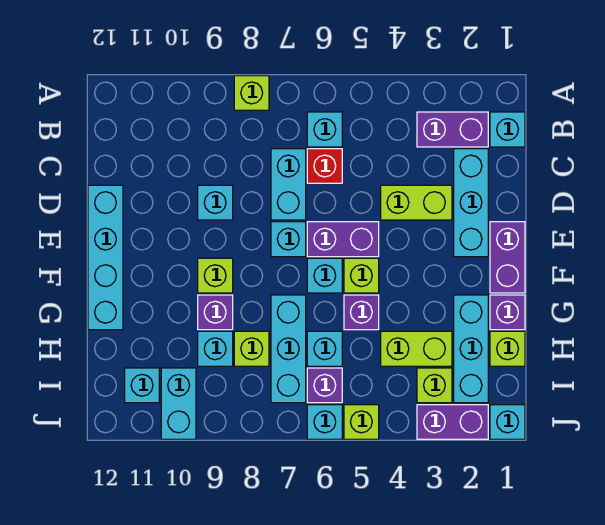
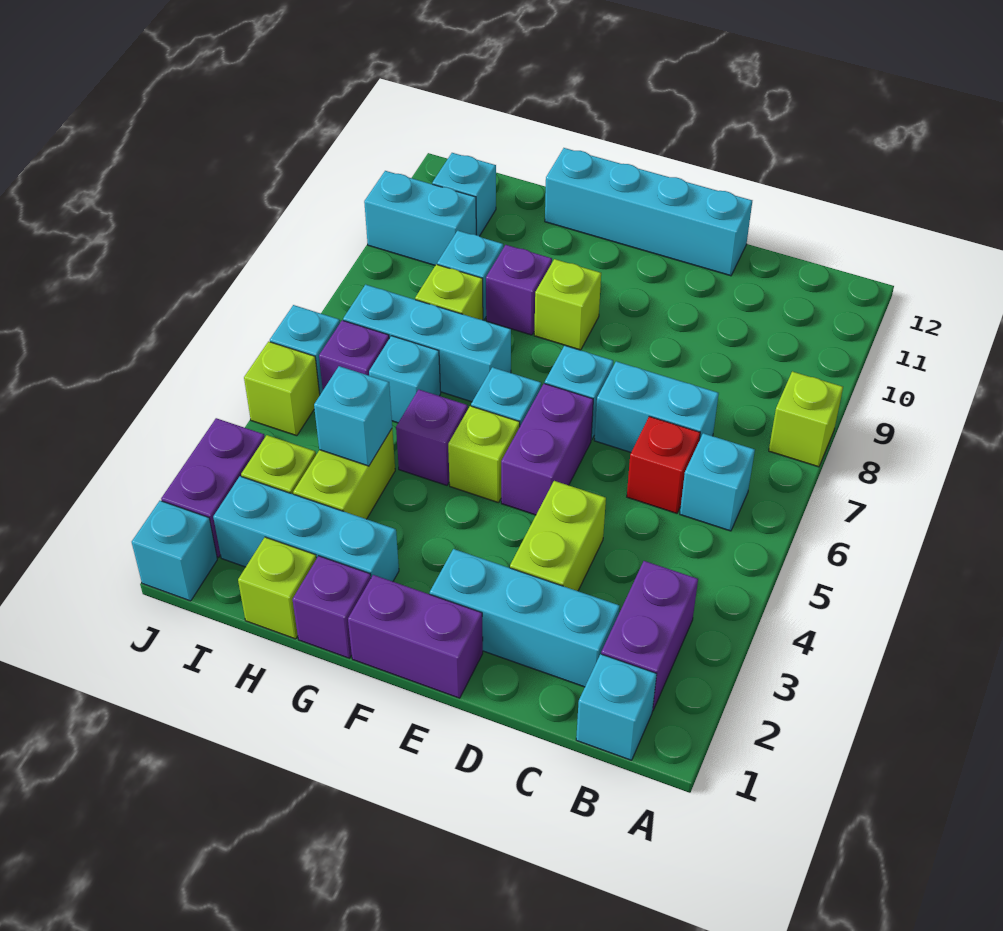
cyan brick D9 level 1 -> cyan brick H4 level 2

